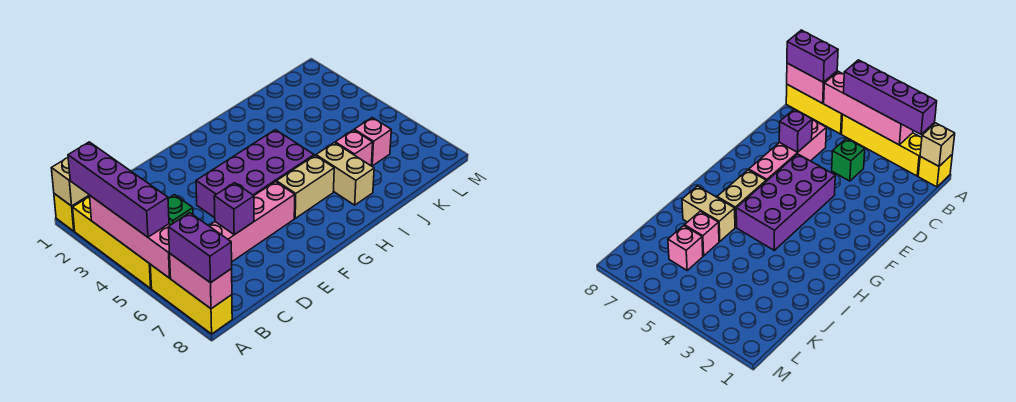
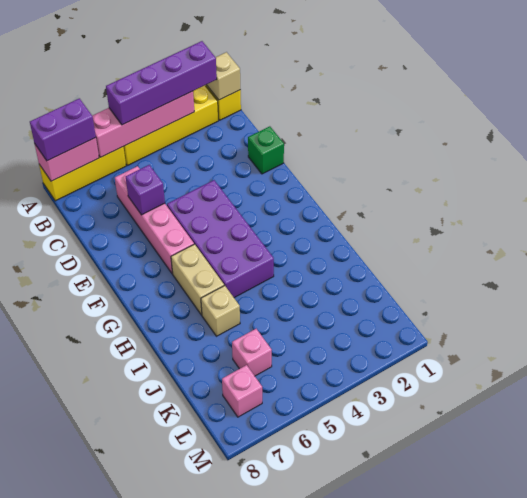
green brick C4 level 1 -> green brick D1 level 1
tan brick I6:I7 level 1 -> tan brick I6 level 1
pink brick J6 level 1 -> pink brick L7 level 1

